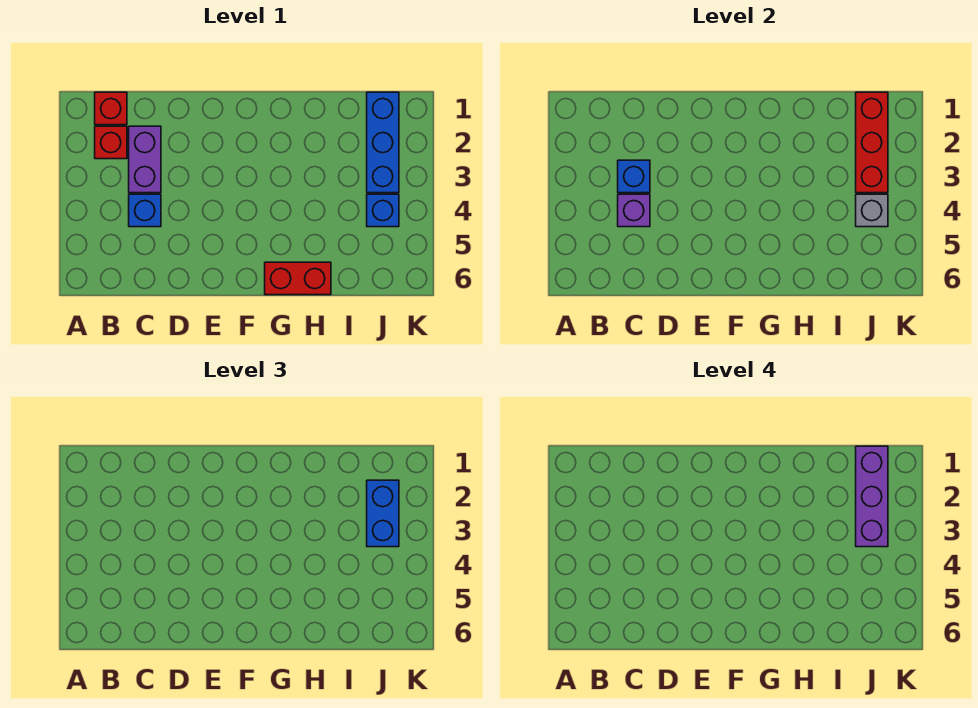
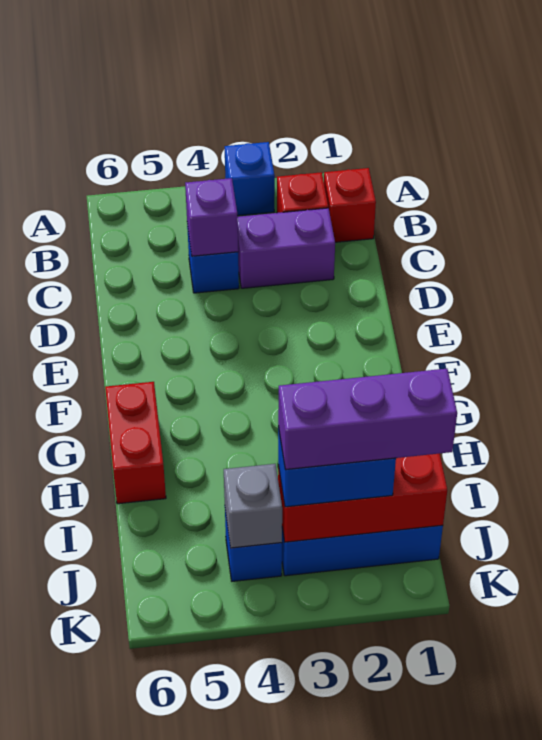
blue brick C3 level 2 -> blue brick A3 level 1

